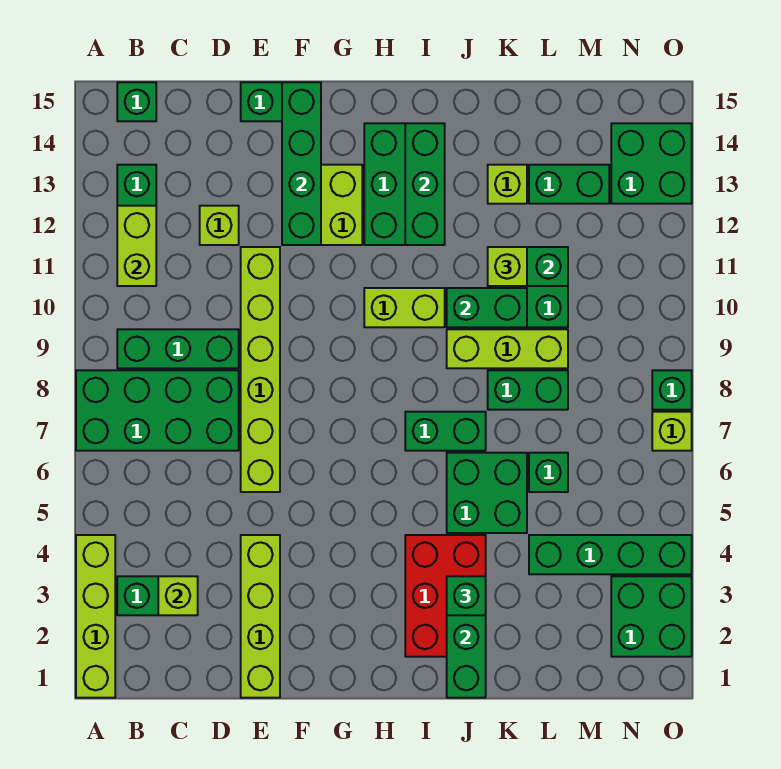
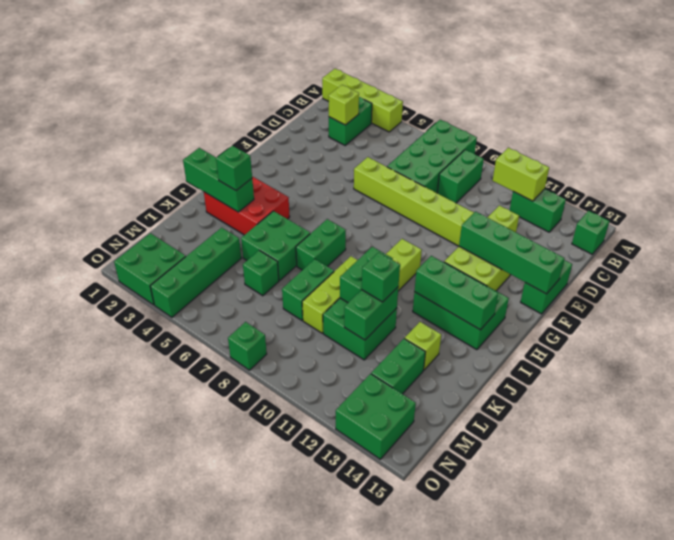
green brick B9:D9 level 1 -> green brick B9:C9 level 1
lime brick E1:E4 level 1 -> none
lime brick K11 level 3 -> green brick K11 level 3
lime brick O7 level 1 -> none

